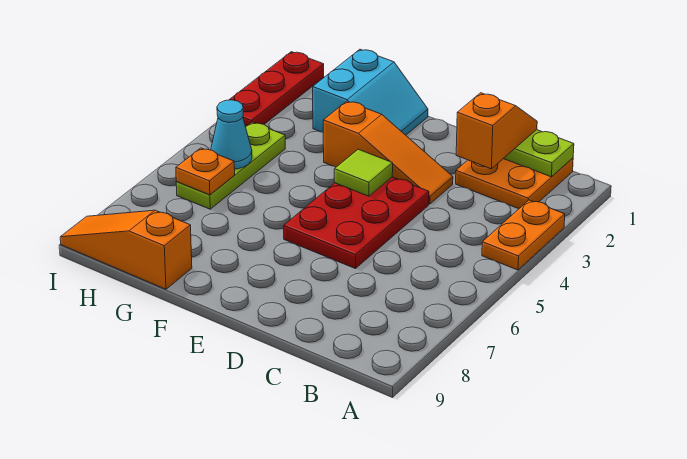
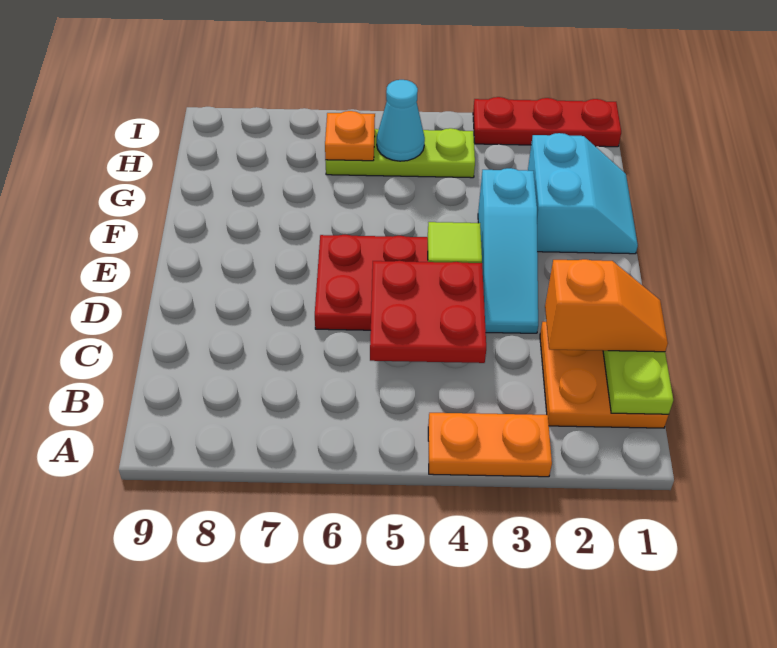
none -> red plate C4:D5 level 2
orange slope D3:F3 level 1 top F -> cyan slope D3:F3 level 1 top F
cyan slope F1:G2 level 1 top G -> cyan slope F1:G2 level 1 top 2
orange slope G9:I9 level 1 top G -> none

